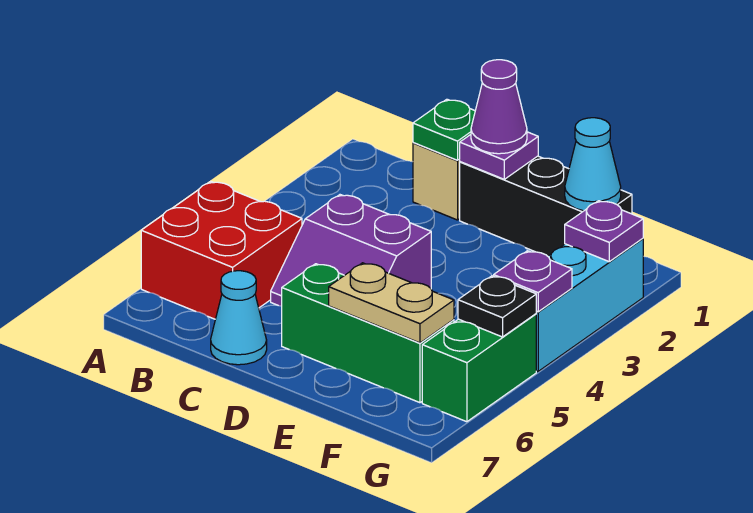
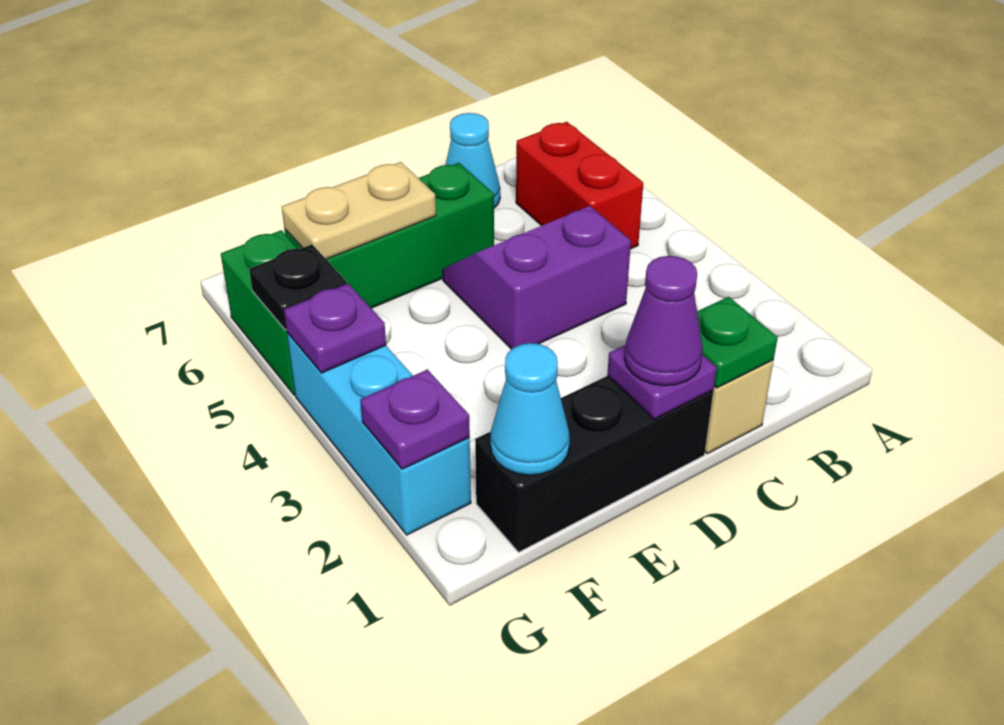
red brick A5:B6 level 1 -> red brick B5:B6 level 1

